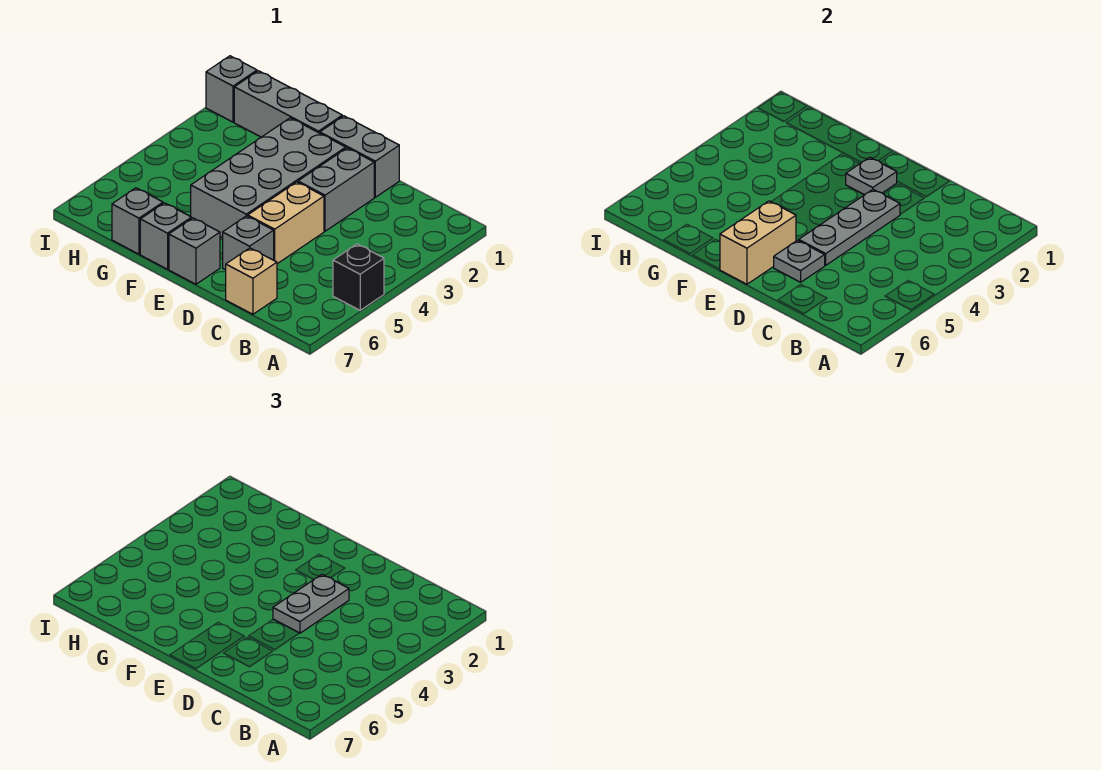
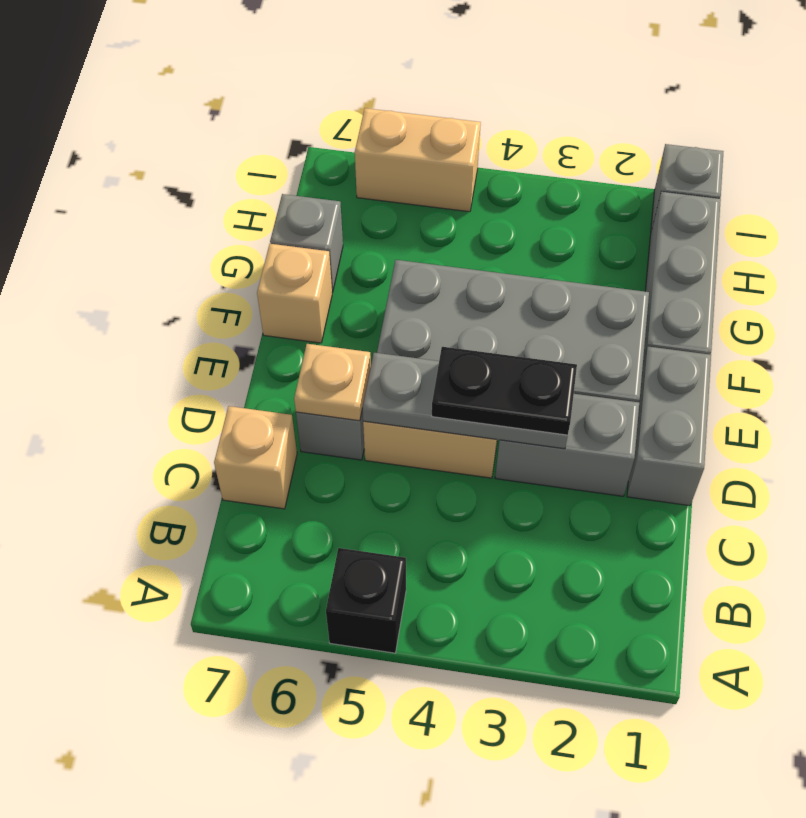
grey plate D3:D4 level 3 -> black plate D3:D4 level 3
grey plate D6 level 2 -> tan plate D6 level 2
grey plate E2 level 2 -> none
tan brick E6:E7 level 2 -> tan brick I5:I6 level 1
grey brick E7 level 1 -> none
grey brick F7 level 1 -> tan brick F7 level 1

